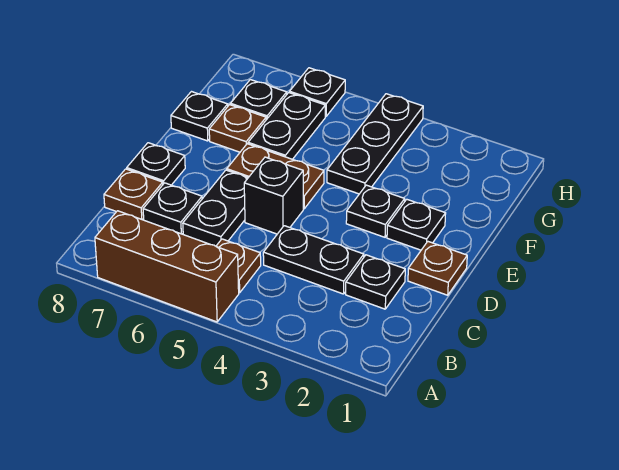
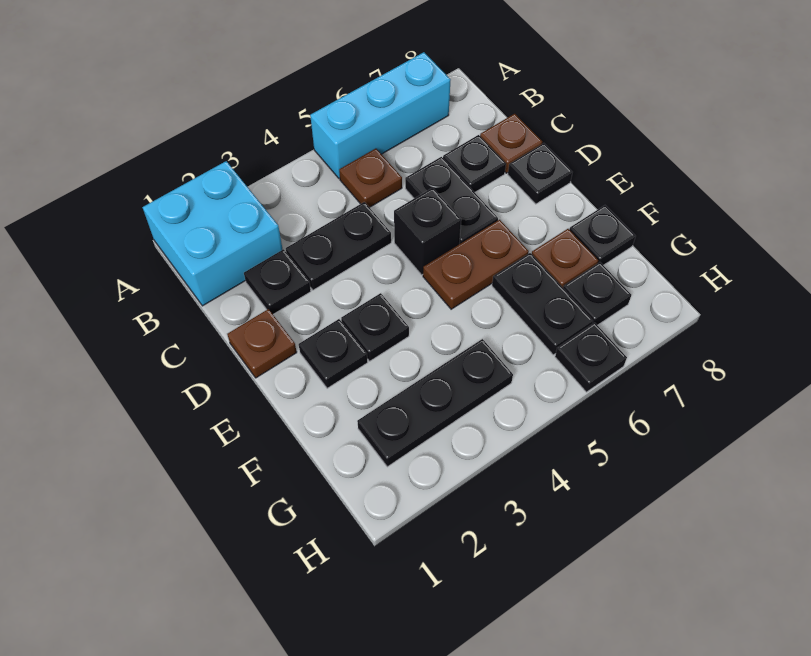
none -> cyan brick A1:B2 level 1
brown brick A5:A7 level 1 -> cyan brick A5:A7 level 1
black plate F4:H4 level 1 -> black plate G2:G4 level 1

